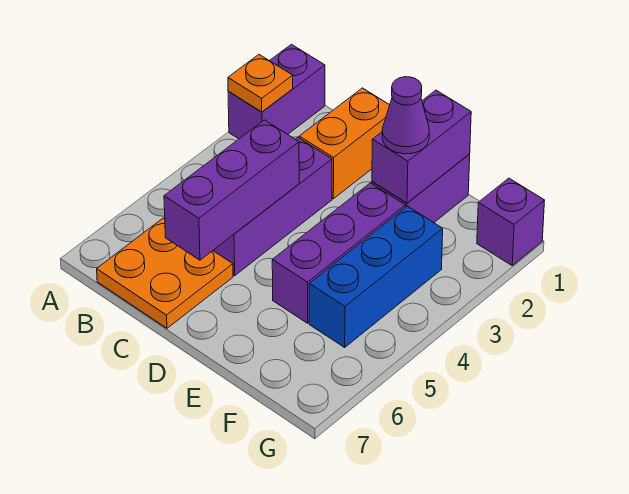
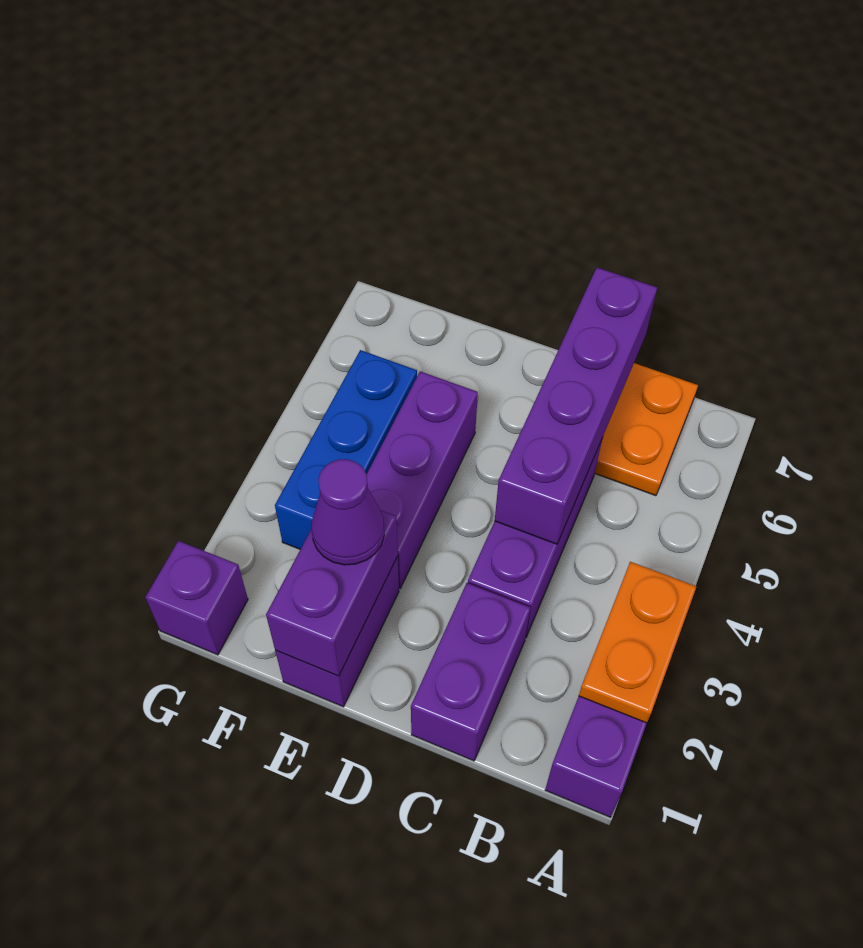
orange plate A2 level 2 -> orange plate A2:A3 level 2
orange brick C1:C2 level 1 -> purple brick C1:C2 level 1
purple brick C4:C6 level 2 -> purple brick C4:C7 level 2

